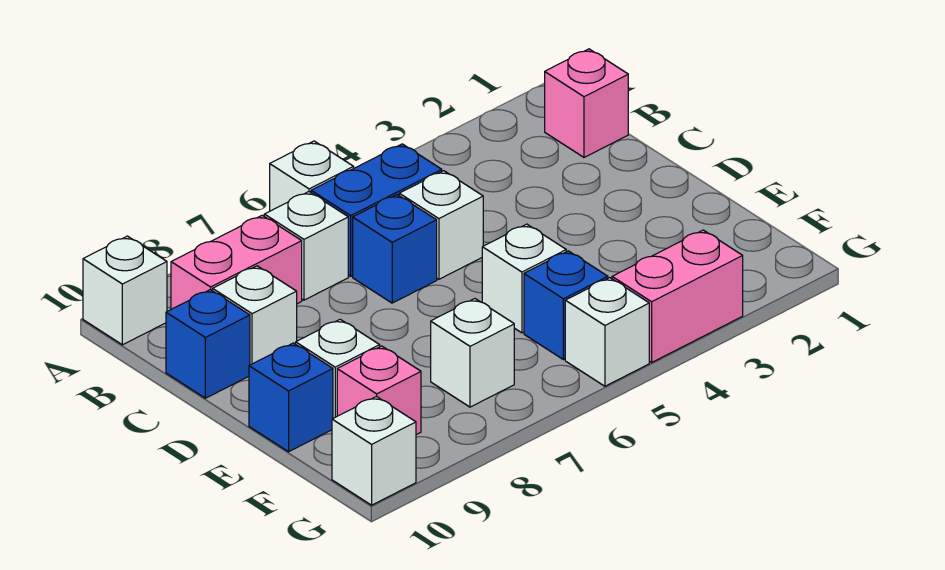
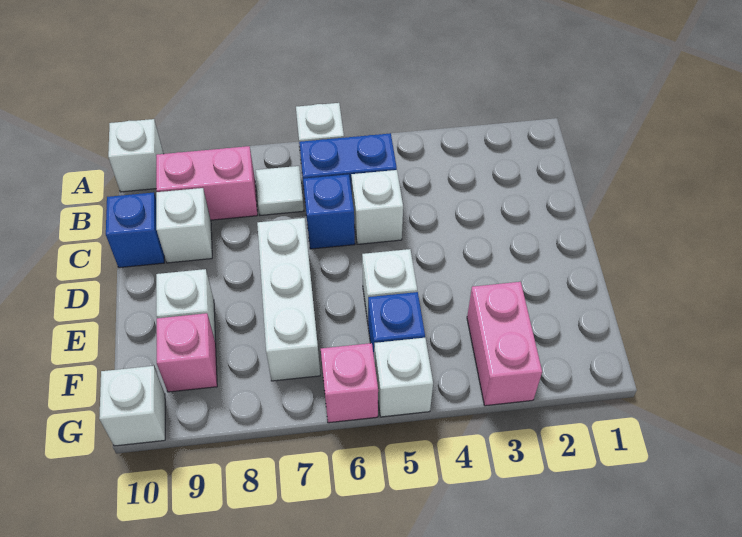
pink brick B1 level 1 -> pink brick G6 level 1
white brick B7 level 1 -> white tile B7 level 1
blue brick E10 level 1 -> none
white brick F7 level 1 -> white brick D7:F7 level 1
pink brick G3:G4 level 1 -> pink brick F3:G3 level 1

